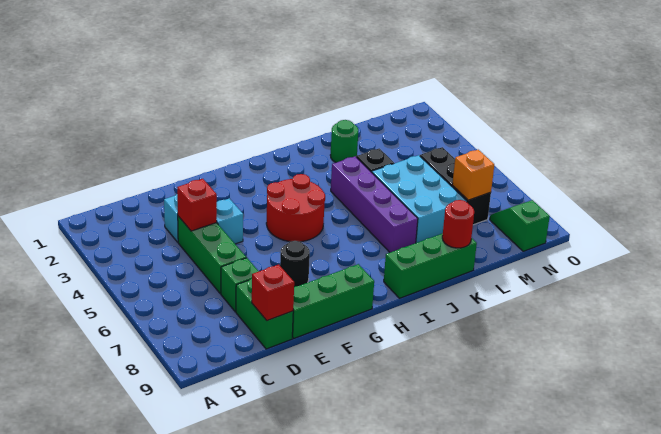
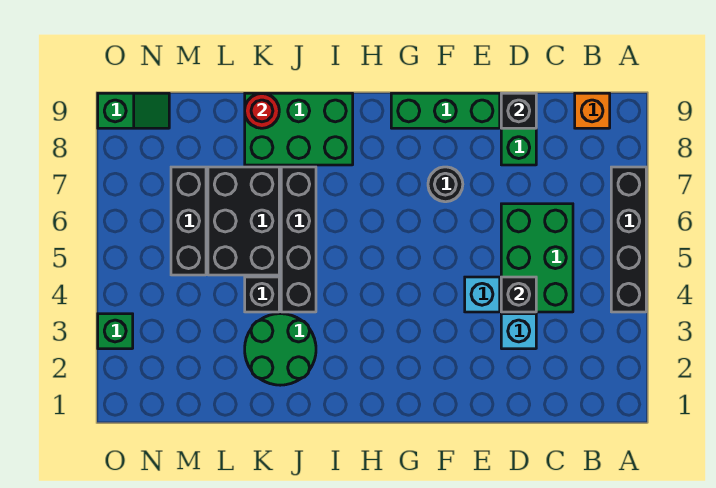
none -> black brick A4:A7 level 1
green brick D4:D6 level 1 -> green brick C4:D6 level 1
red brick D4 level 2 -> black brick D4 level 2
green brick D7 level 1 -> green brick O3 level 1
red brick D9 level 2 -> black brick D9 level 2
red round brick G4:H5 level 1 -> none
green brick I9:K9 level 1 -> green brick I8:K9 level 1
purple brick J4:J7 level 1 -> black brick J4:J7 level 1
green round brick K2 level 1 -> green round brick J2:K3 level 1
cyan brick K5:L7 level 1 -> black brick K5:L7 level 1
orange brick M7 level 2 -> orange brick B9 level 1
green slope N8:N9 level 1 top 9 -> green slope N9:O9 level 1 top O

